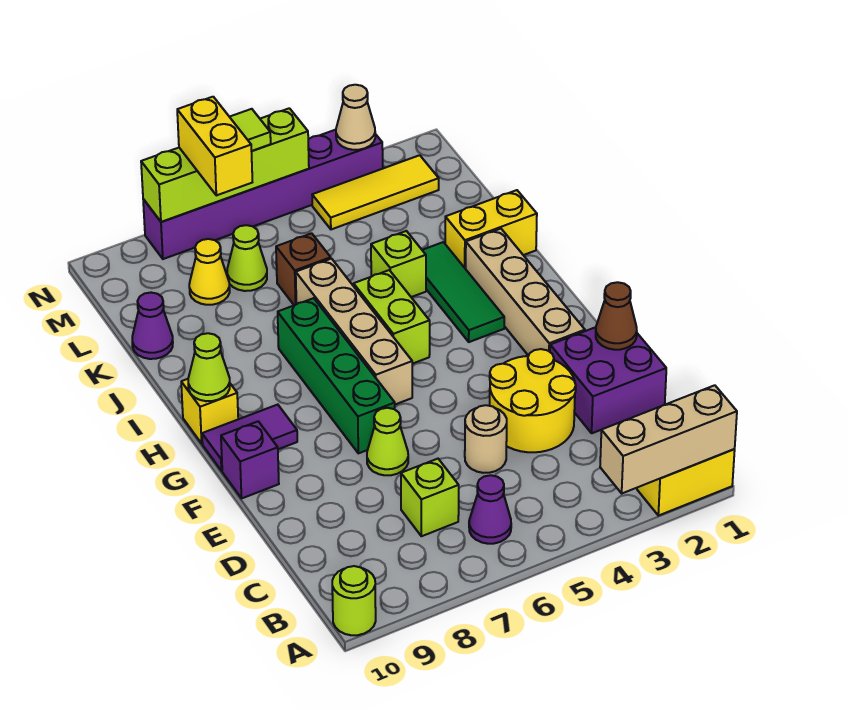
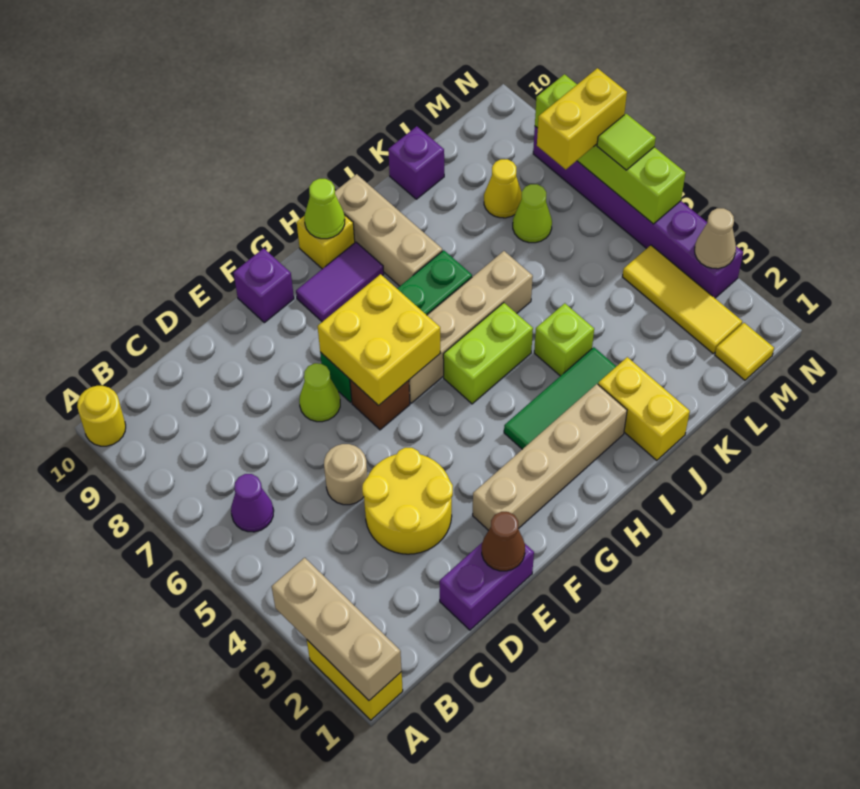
lime round brick A10 level 1 -> yellow round brick A10 level 1
lime brick C7 level 1 -> none
purple brick D1:E2 level 1 -> purple brick D1:E1 level 1
none -> yellow brick F6:G7 level 2
purple tile G9:G10 level 1 -> purple tile G9:H9 level 1
none -> tan brick I8:I10 level 1
brown brick K6 level 1 -> brown brick F6 level 1
purple cone K10 level 1 -> purple brick K10 level 1
none -> yellow tile M1 level 1

